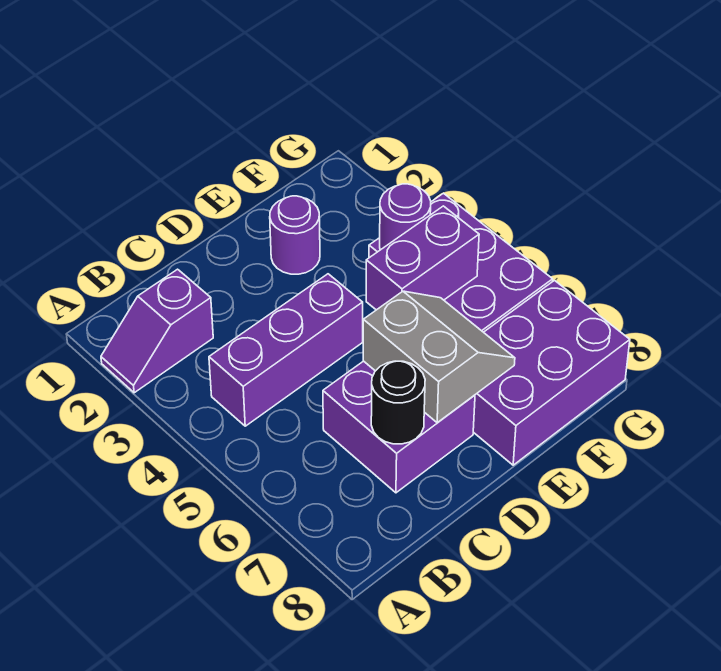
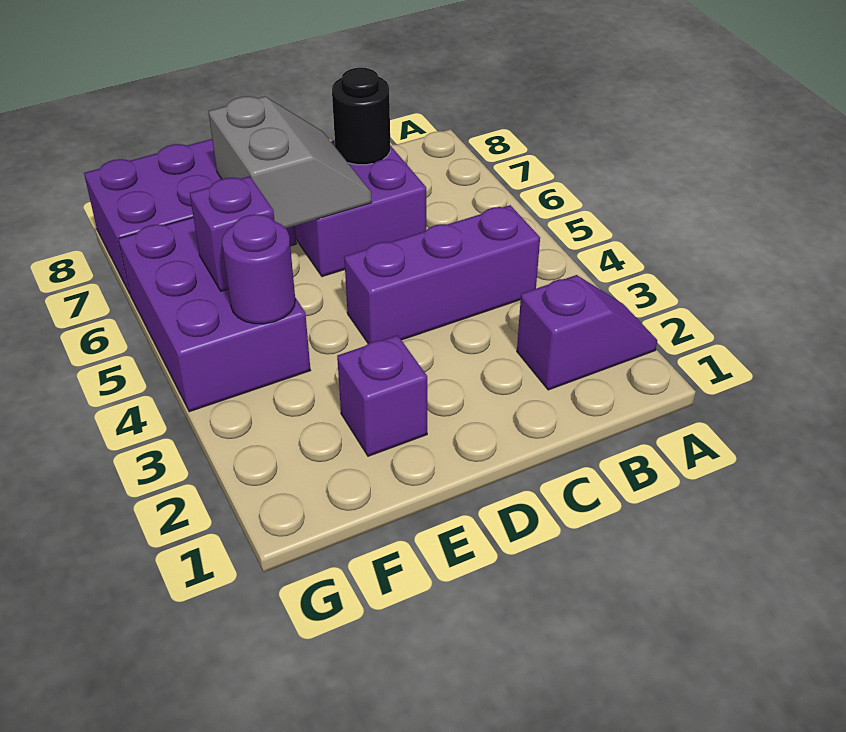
grey slope D6:E7 level 2 top D -> grey slope D6:E7 level 2 top E
purple round brick E2 level 1 -> purple brick E2 level 1
purple brick E5:F5 level 2 -> purple brick F5 level 2

